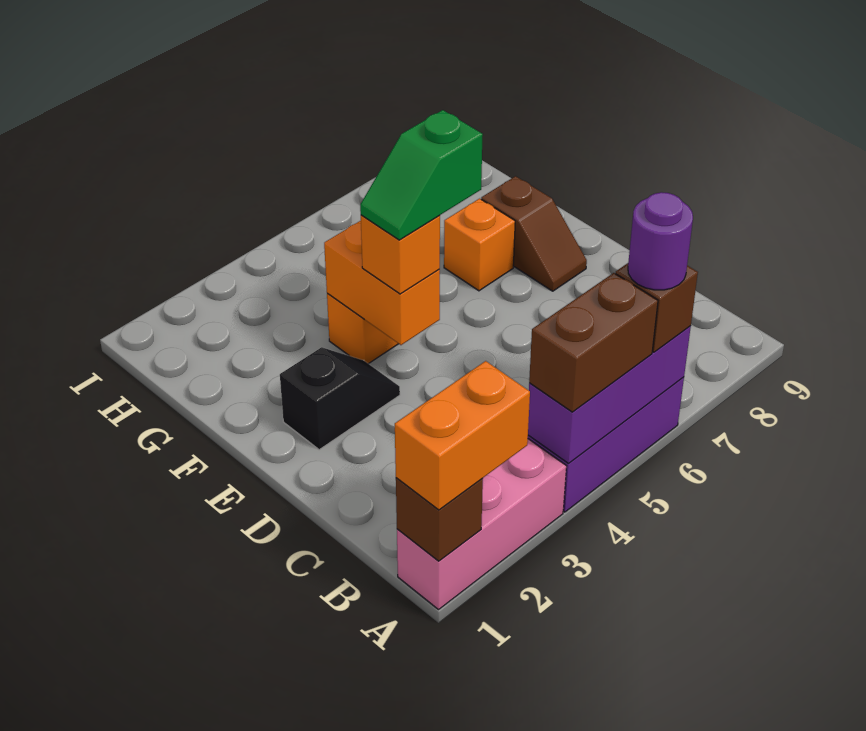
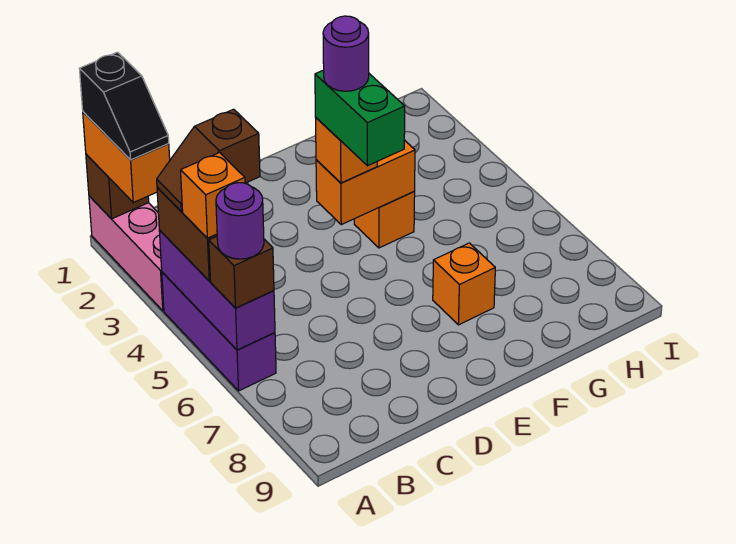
none -> orange brick A5 level 4
black slope E2:E3 level 1 top 2 -> black slope A1:A2 level 4 top 1
green slope E4:E5 level 4 top 5 -> green brick E4:E5 level 4
none -> purple round brick E4 level 5
brown slope E8:F8 level 1 top F -> brown slope A4:B4 level 4 top B

